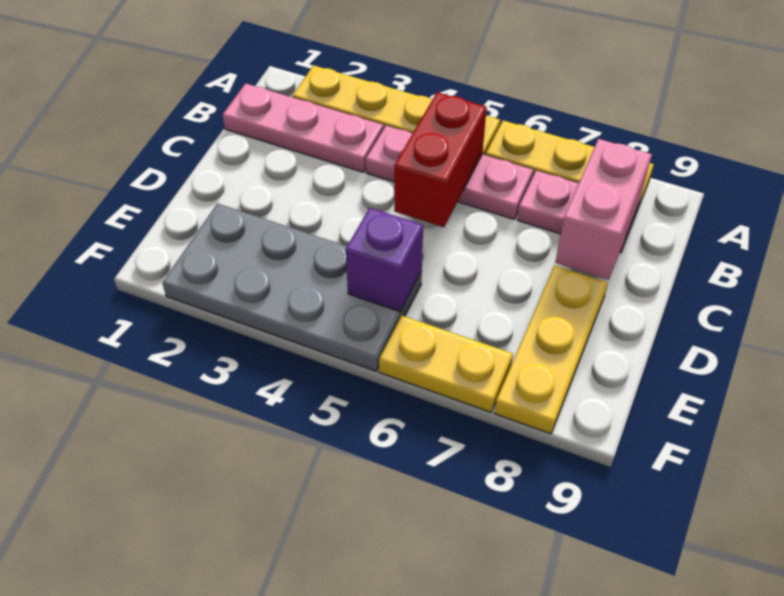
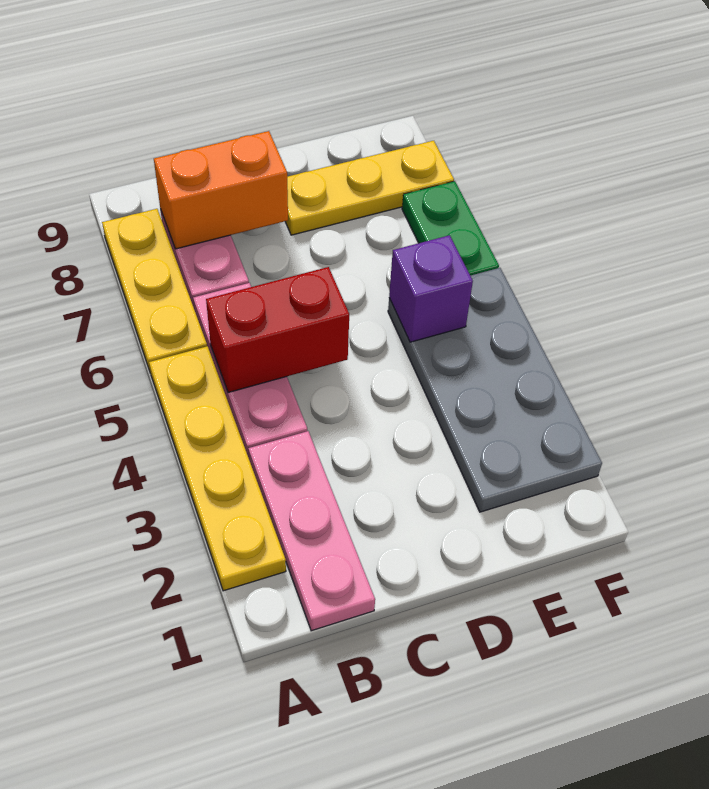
pink brick B8:C8 level 2 -> orange brick B8:C8 level 2
yellow plate F6:F7 level 1 -> green plate F6:F7 level 1

